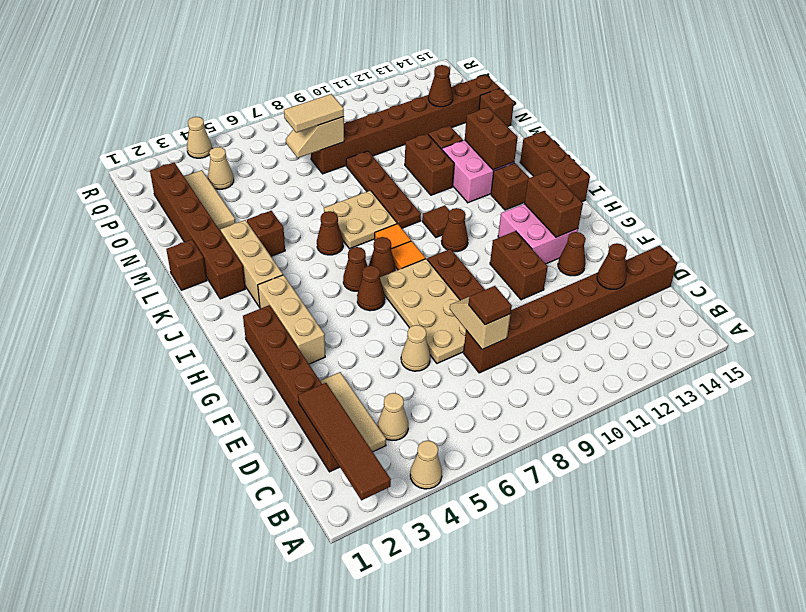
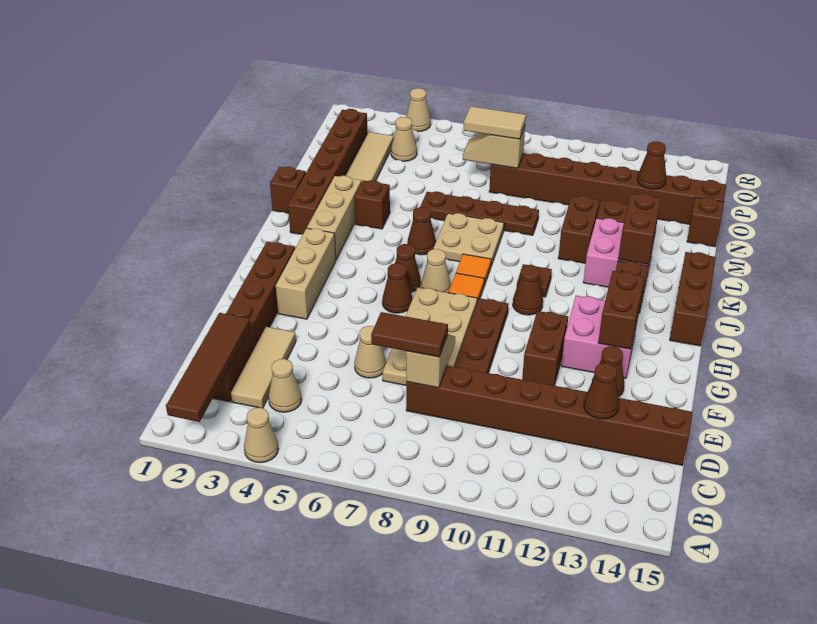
brown tile D8 level 3 -> brown tile D7:D8 level 3
brown cone I7 level 1 -> tan cone I7 level 1
brown plate K9:N9 level 1 -> brown plate M6:M9 level 1

